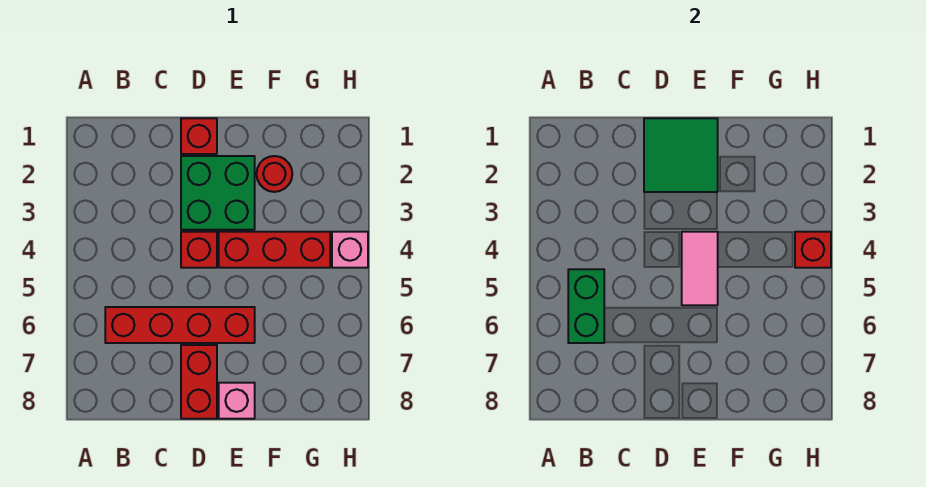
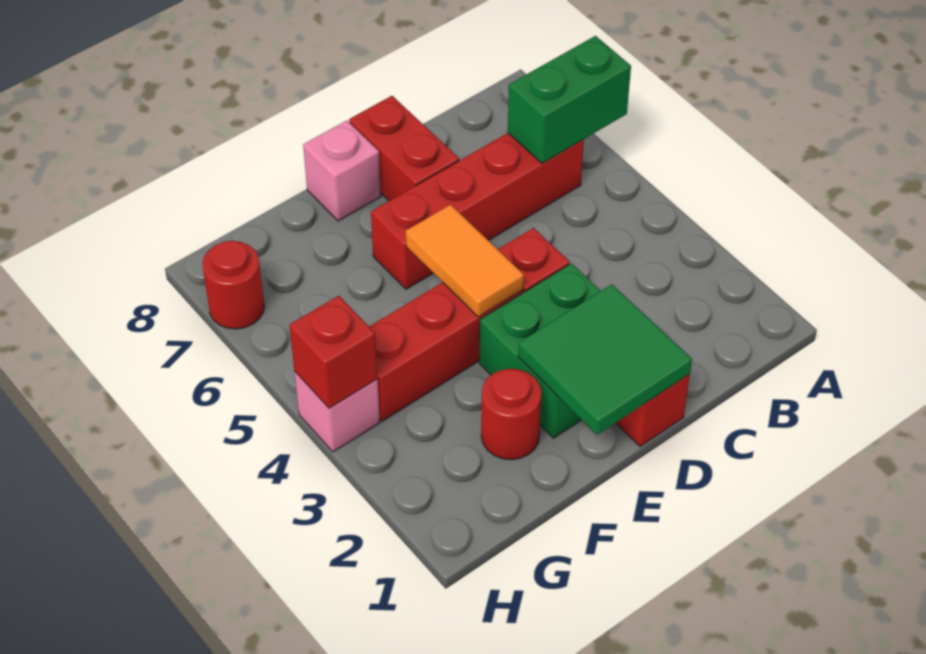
green brick B5:B6 level 2 -> green brick A6:B6 level 2
pink tile E4:E5 level 2 -> orange tile E4:E5 level 2
none -> red round brick H7 level 1

